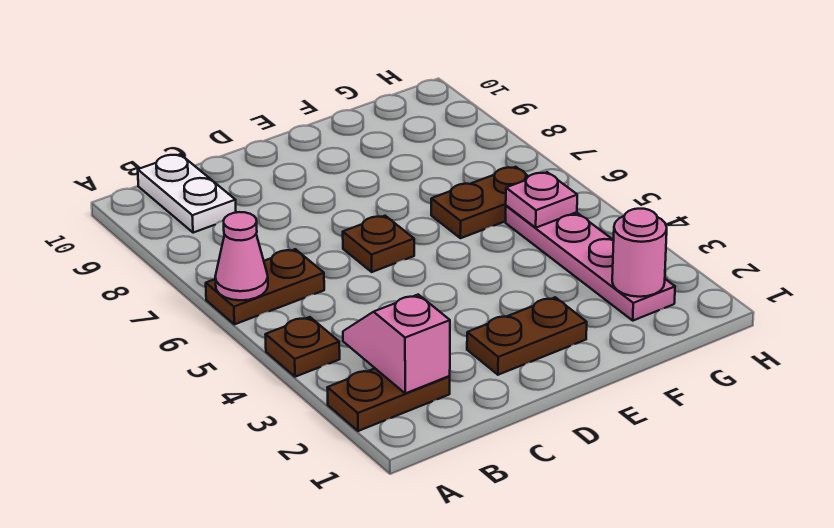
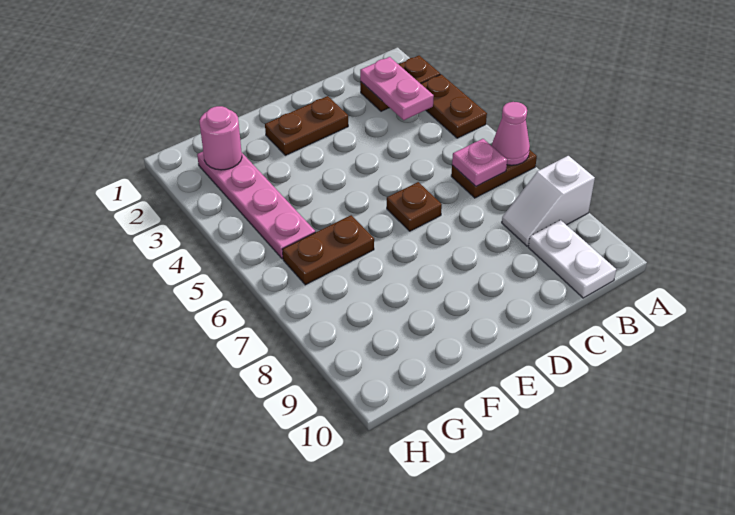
brown plate A4 level 1 -> brown plate A3:A4 level 1
none -> white slope A8:B8 level 1 top A
pink slope B2:B3 level 2 top 2 -> pink plate B2:B3 level 2
pink plate G5 level 2 -> pink plate B6 level 2

